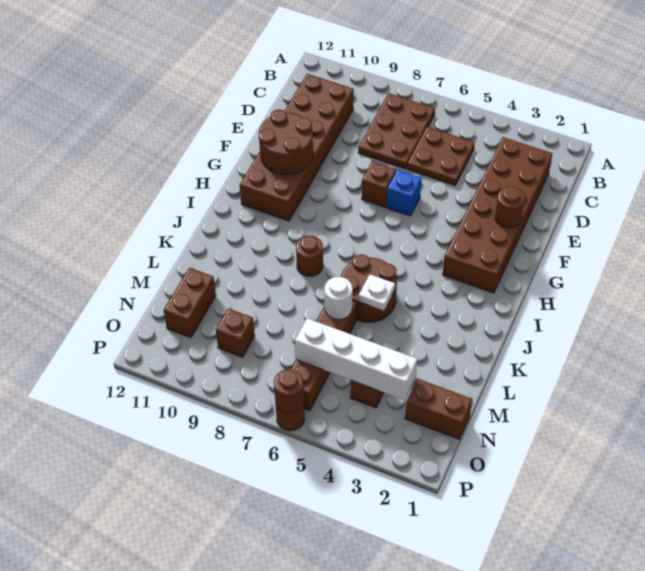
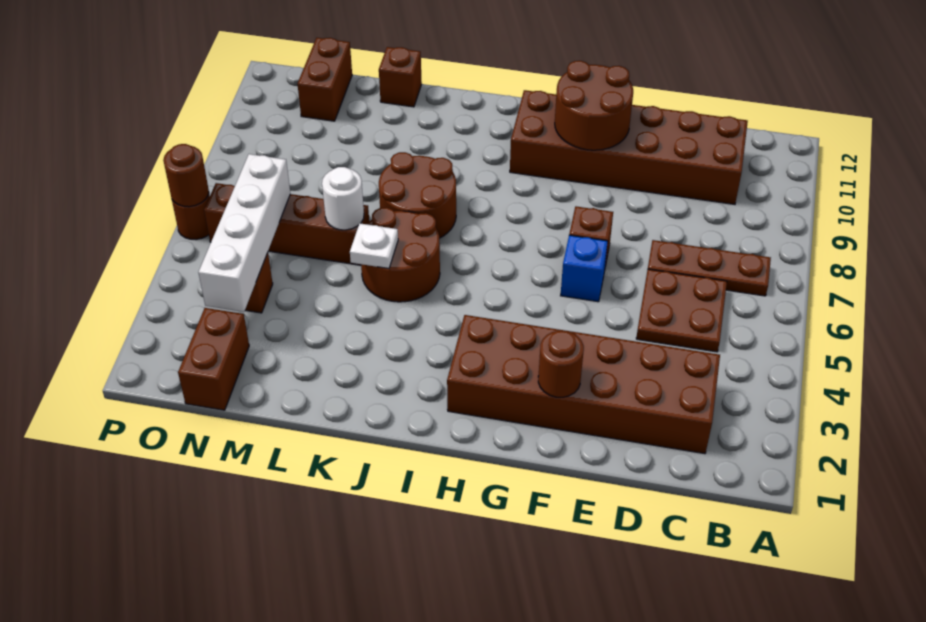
brown plate B7:D8 level 1 -> brown plate B7:D7 level 1
brown round brick J8 level 1 -> brown round brick J7:K8 level 1
brown brick M11:N11 level 1 -> brown brick N11:N12 level 1
brown brick N9 level 1 -> brown brick L12 level 1

